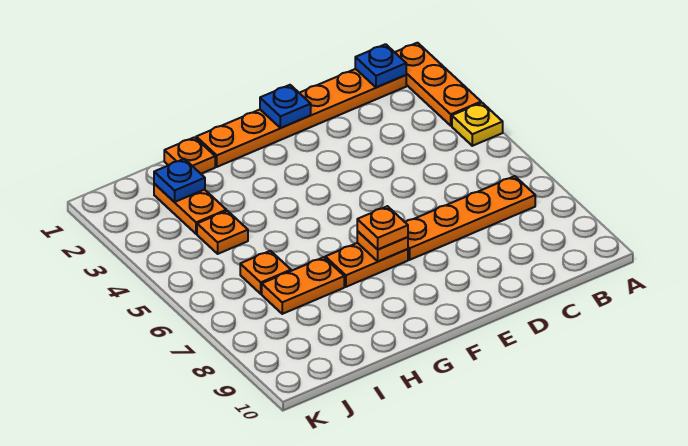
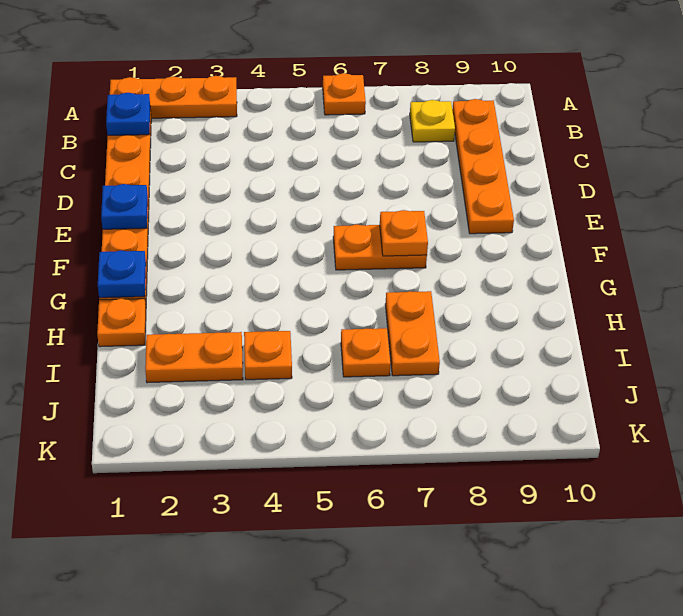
yellow plate A4 level 1 -> yellow plate B8 level 1
orange plate B7:E7 level 1 -> orange plate B9:E9 level 1
orange plate F7:G7 level 1 -> orange plate F6:F7 level 1
orange plate F7 level 3 -> orange plate A6 level 1
blue plate I2 level 2 -> blue plate G1 level 2

